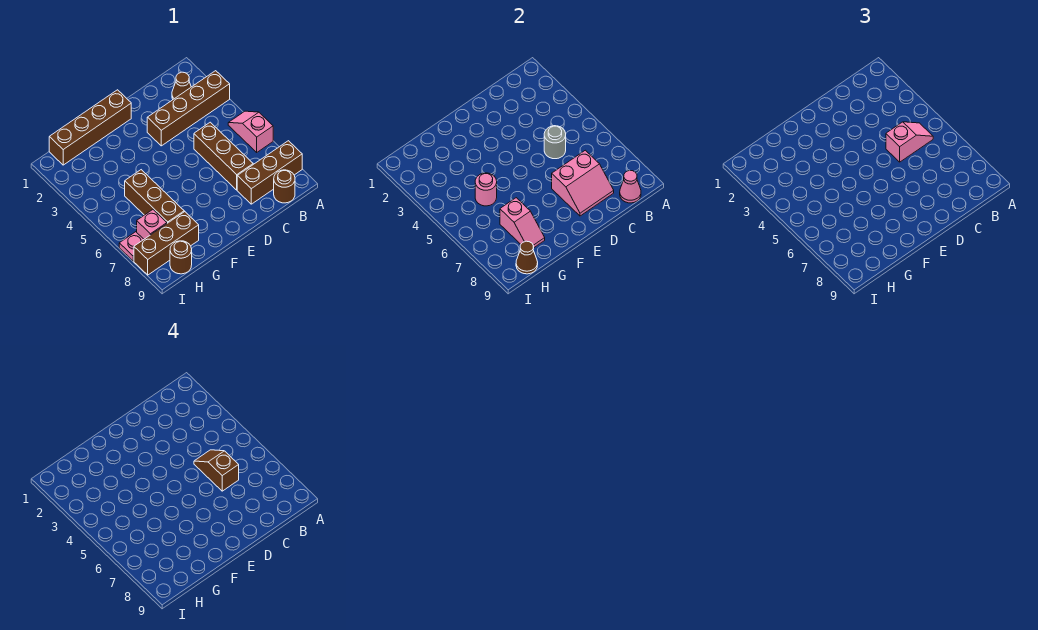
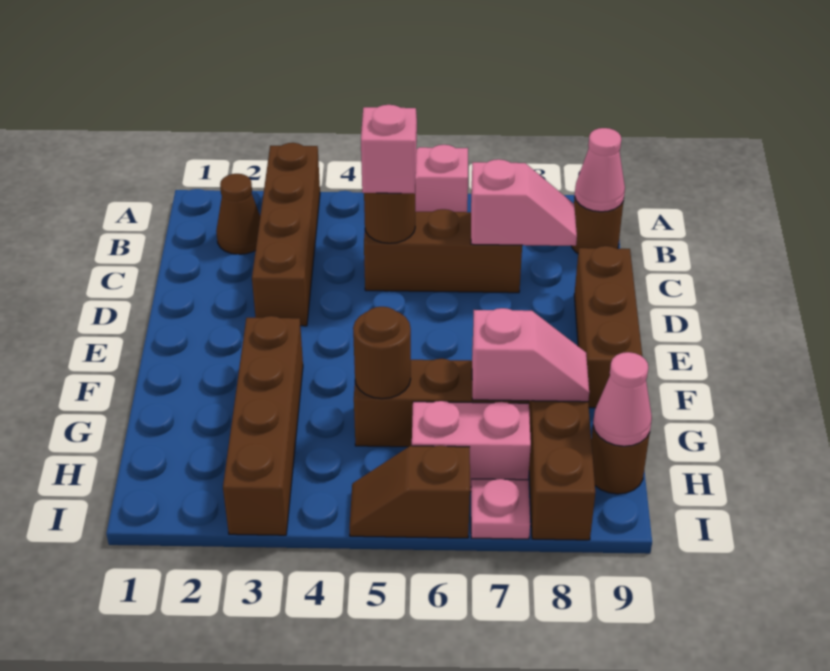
brown brick A8:C8 level 1 -> brown brick D9:F9 level 1
grey round brick C5 level 2 -> brown round brick C5 level 2
brown slope C5:C6 level 4 top 6 -> brown slope I5:I6 level 1 top 6
pink slope C7:D8 level 2 top 7 -> pink slope C7:C8 level 2 top 7
brown brick E1:H1 level 1 -> brown brick F3:I3 level 1
pink round brick G5 level 2 -> brown round brick G5 level 2
pink brick H7 level 1 -> pink brick H6:H7 level 1
brown cone H9 level 2 -> pink cone H9 level 2

